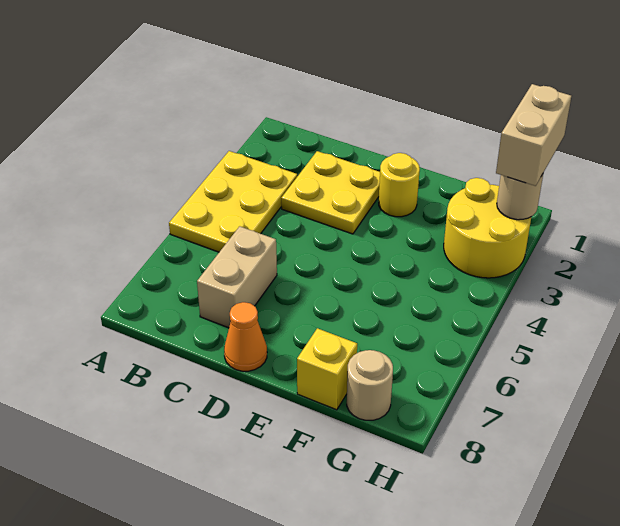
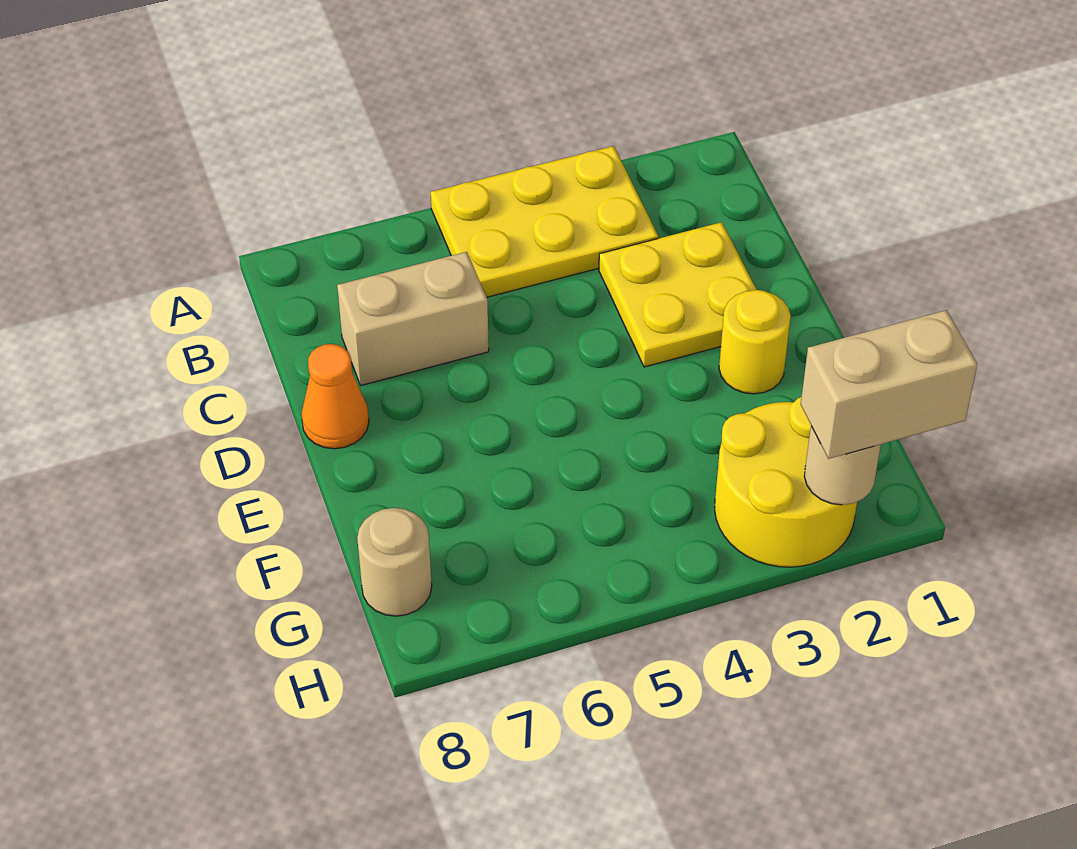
yellow brick F8 level 1 -> none

